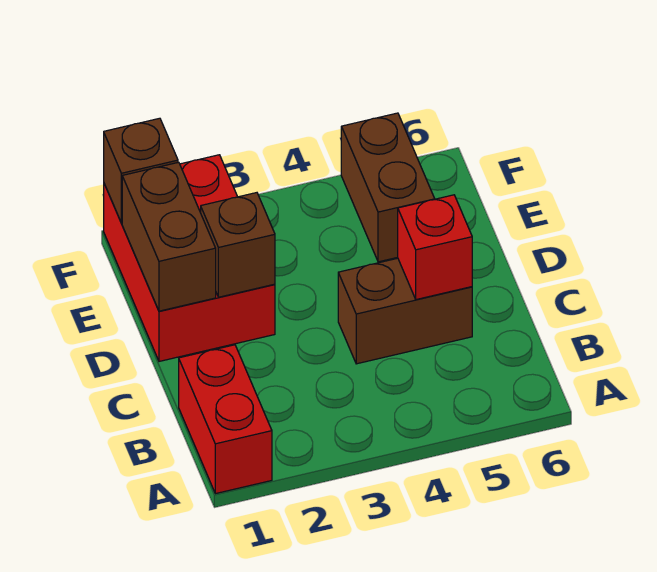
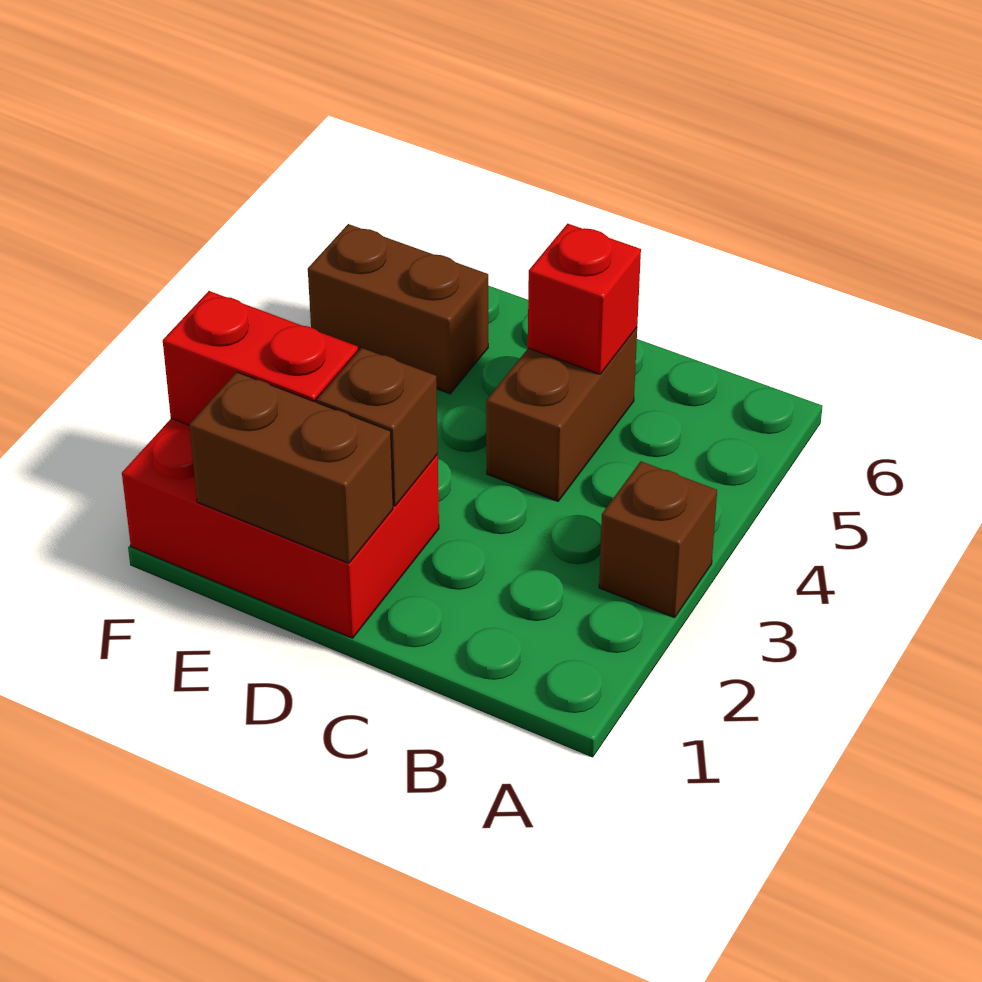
red brick A1:B1 level 1 -> red brick E2:F2 level 2
brown brick F1 level 2 -> brown brick A3 level 1

